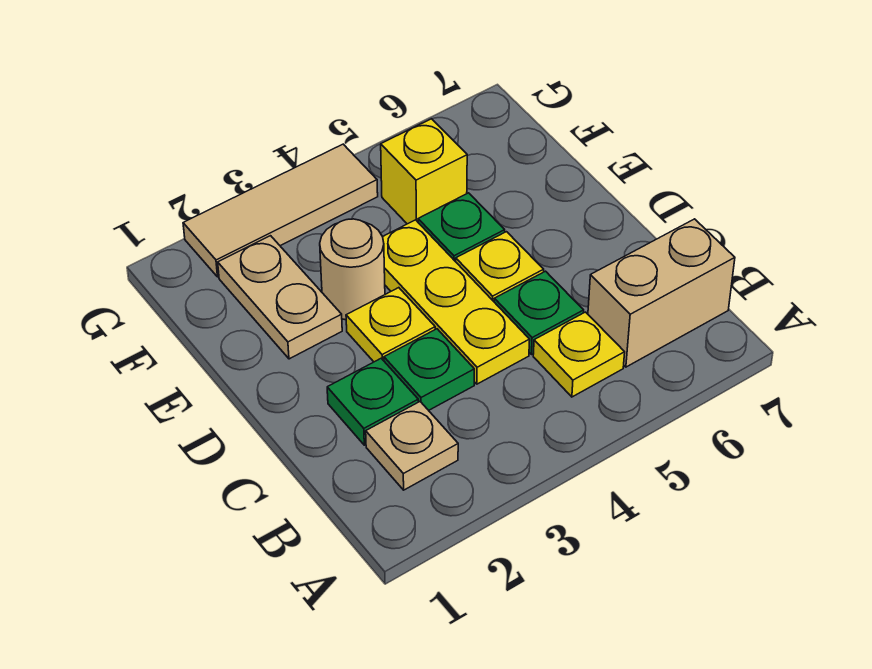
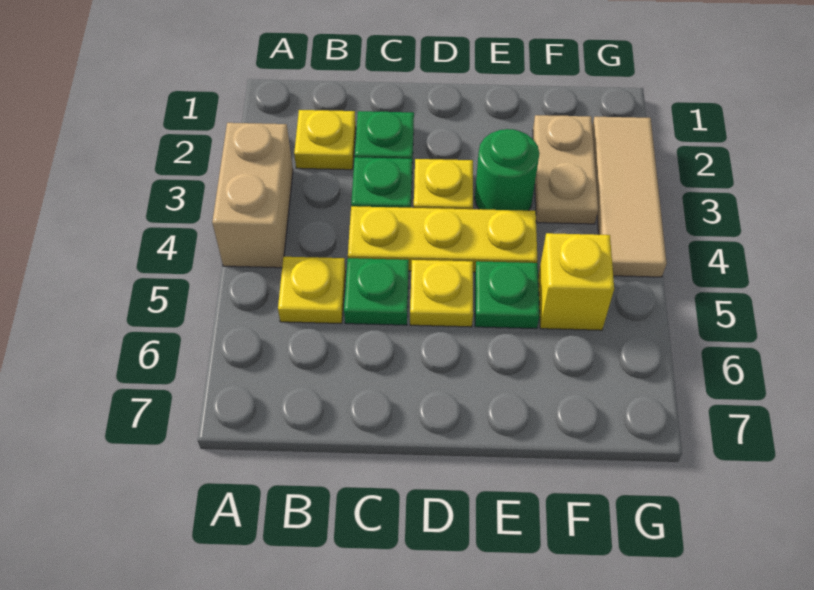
tan plate B2 level 1 -> yellow plate B2 level 1
tan brick B6:B7 level 1 -> tan brick A3:A4 level 1
tan plate E2:F2 level 1 -> tan plate F2:F3 level 1
tan round brick E3 level 1 -> green round brick E3 level 1

